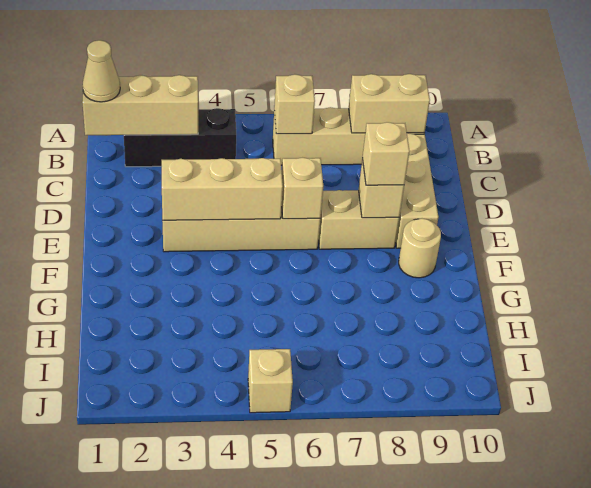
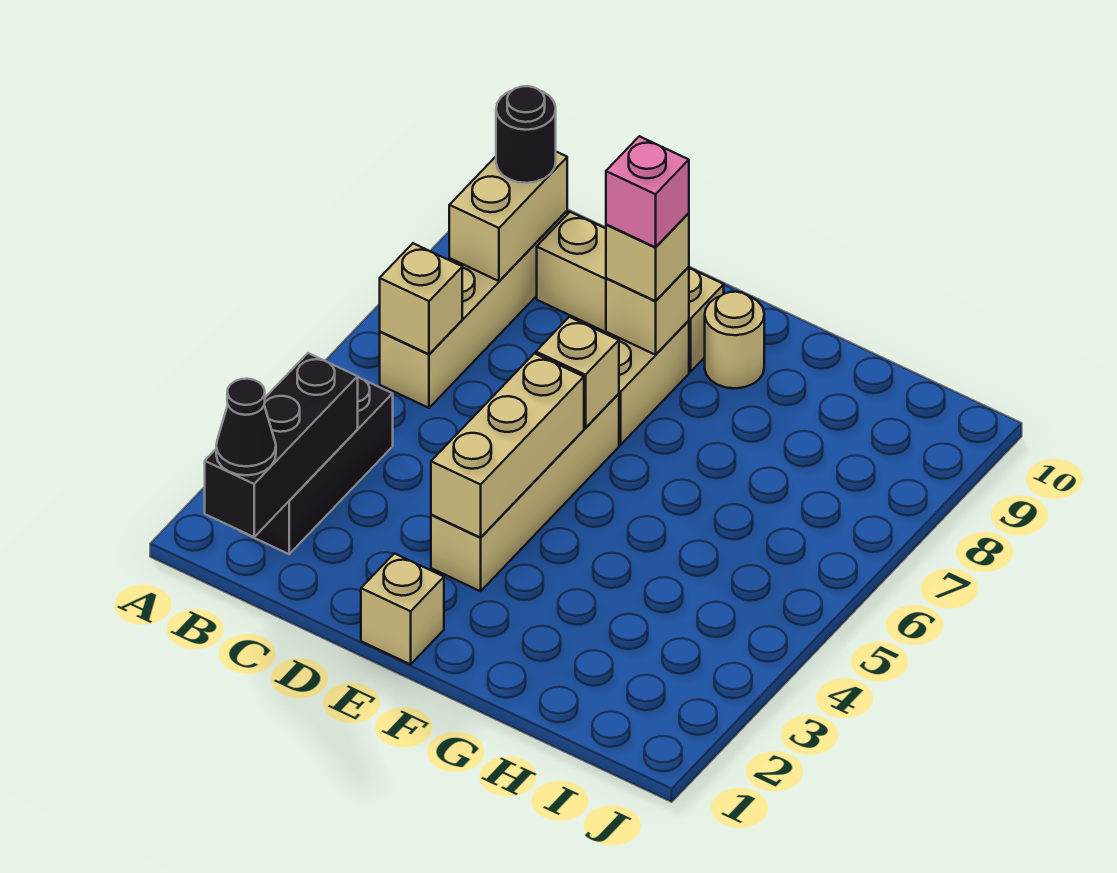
tan brick B1:B3 level 2 -> black brick B1:B3 level 2
tan cone B1 level 3 -> black cone B1 level 3
none -> black round brick B9 level 3
none -> pink brick E8 level 4
tan brick J5 level 1 -> tan brick E1 level 1

